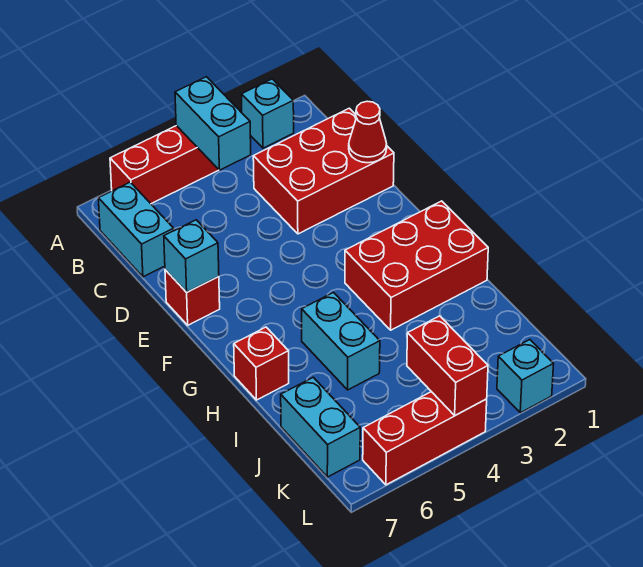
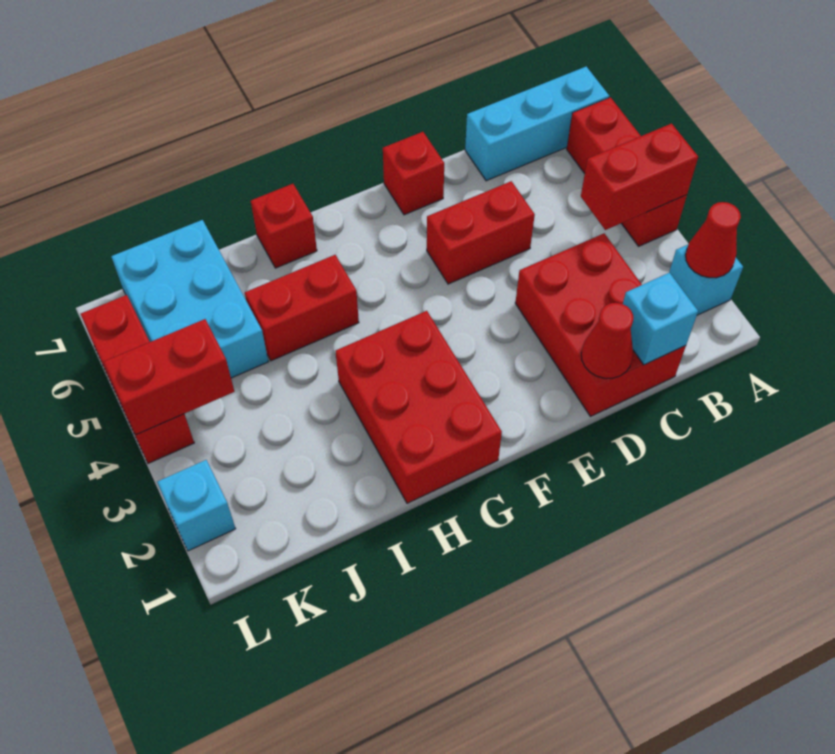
none -> red cone A2 level 2
cyan brick A4:B4 level 2 -> red brick A4:B4 level 2
cyan brick B7:C7 level 1 -> cyan brick A7:C7 level 1
none -> red brick D5:E5 level 1
cyan brick E7 level 2 -> cyan brick C1 level 2
cyan brick H5:I5 level 1 -> red brick H5:I5 level 1
cyan brick J7:K7 level 1 -> cyan brick J5:K7 level 1

